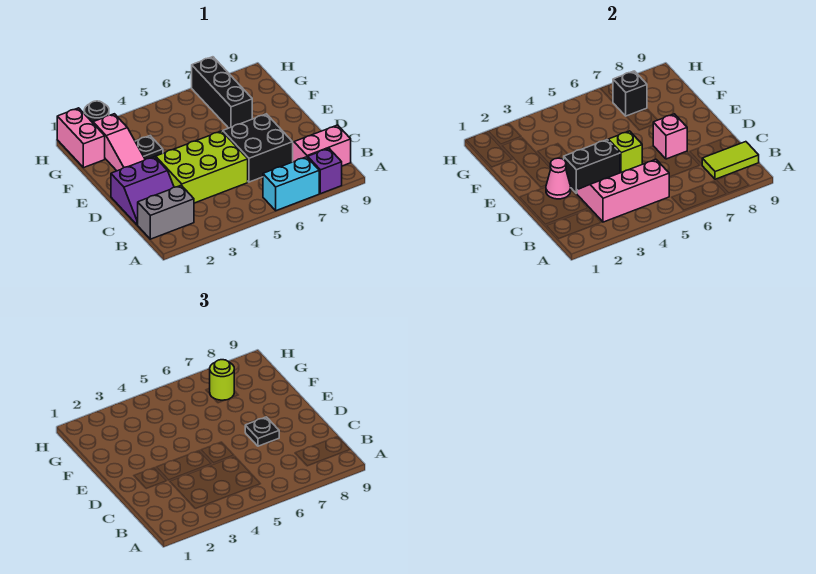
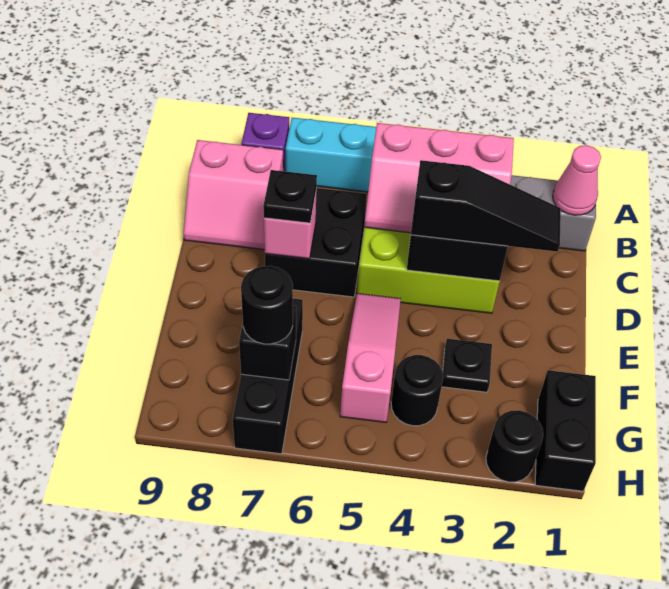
lime tile B8:B9 level 2 -> none
purple slope C1:D2 level 1 top D -> none
pink cone D2 level 2 -> pink cone B1 level 2
none -> black slope D2:D4 level 3 top 4
lime brick D5 level 2 -> none
pink slope E2:G2 level 1 top G -> pink slope E5:G5 level 1 top G
pink brick G1:H1 level 1 -> black brick G1:H1 level 1
none -> black round brick G4 level 1
lime round brick G7 level 3 -> black round brick G7 level 3

